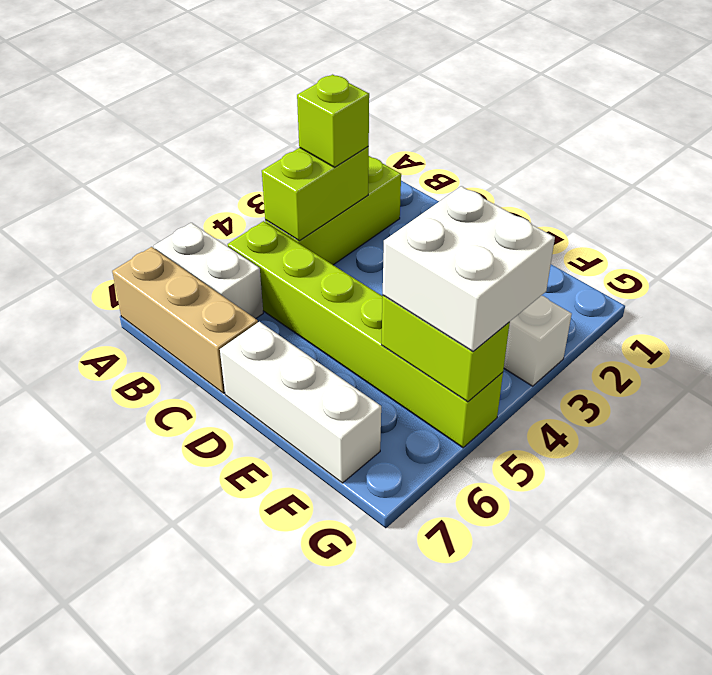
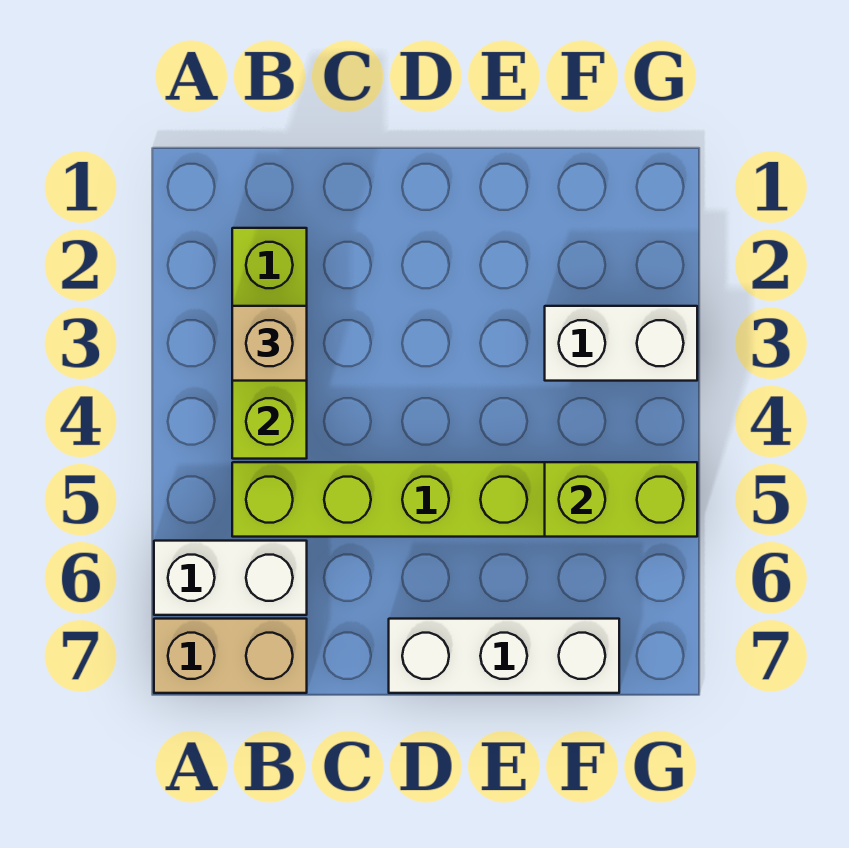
tan brick A7:C7 level 1 -> tan brick A7:B7 level 1
lime brick B3 level 3 -> tan brick B3 level 3
white brick F4:G5 level 3 -> none

